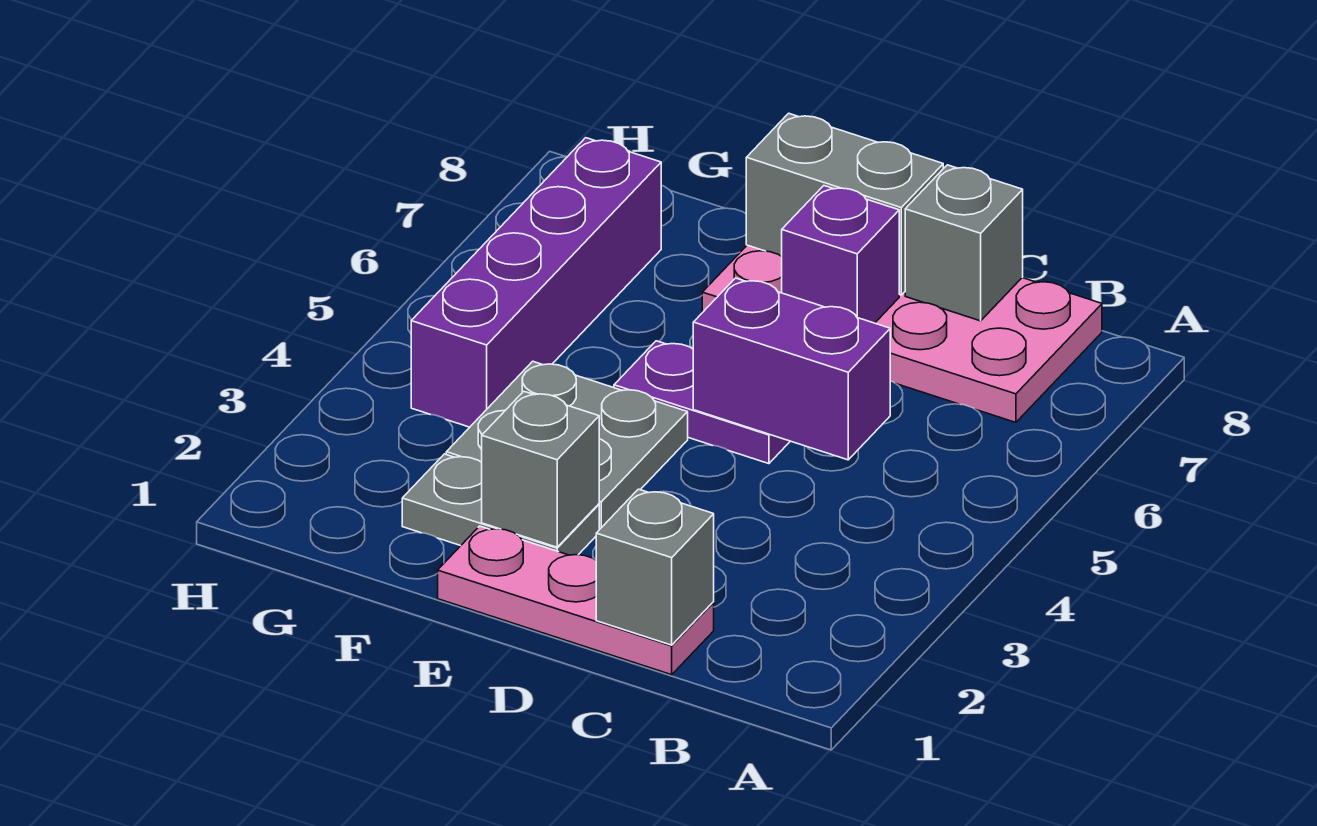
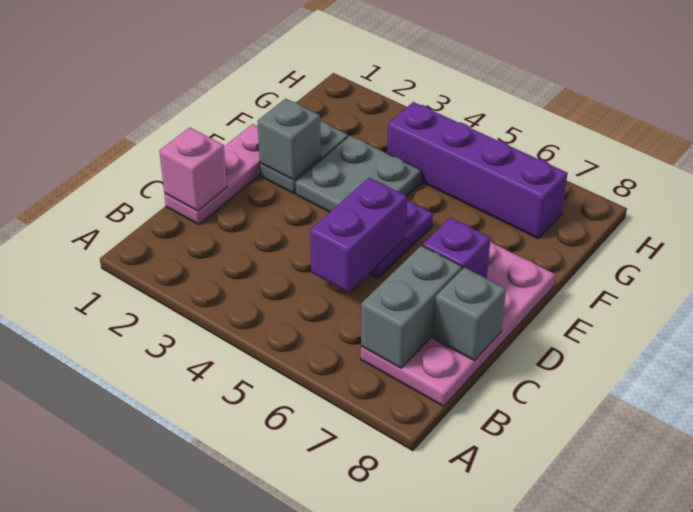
grey brick C1 level 2 -> pink brick C1 level 2
grey brick D8:E8 level 2 -> grey brick B7:C7 level 2

